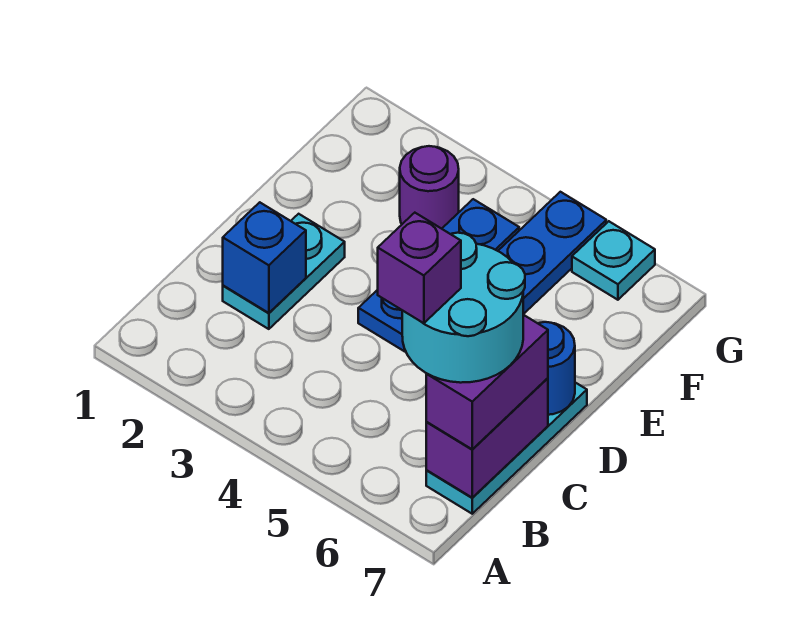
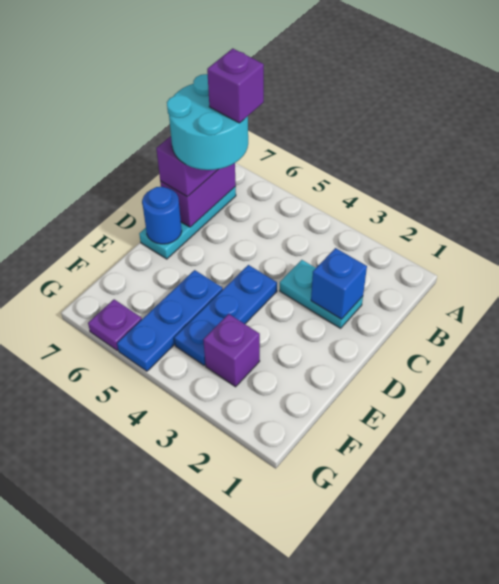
cyan plate C2:D2 level 1 -> cyan plate C2:C3 level 1
purple round brick F3 level 1 -> purple brick F3 level 1
cyan plate G6 level 1 -> purple plate G6 level 1

